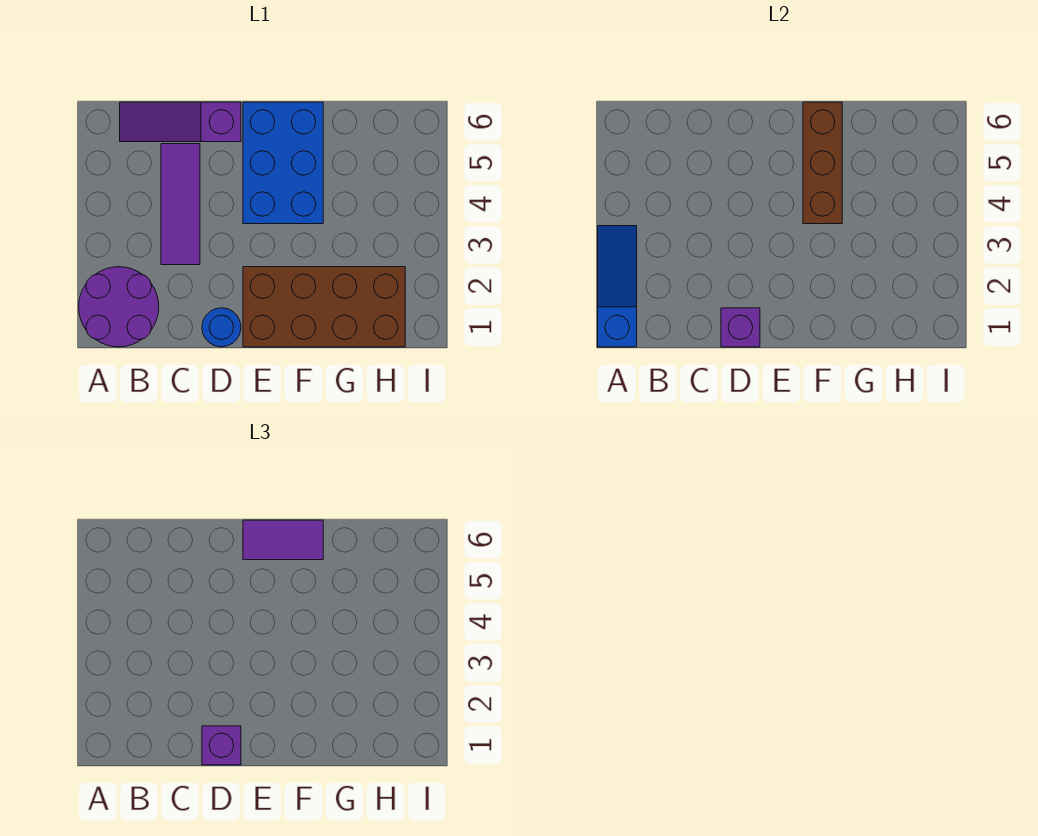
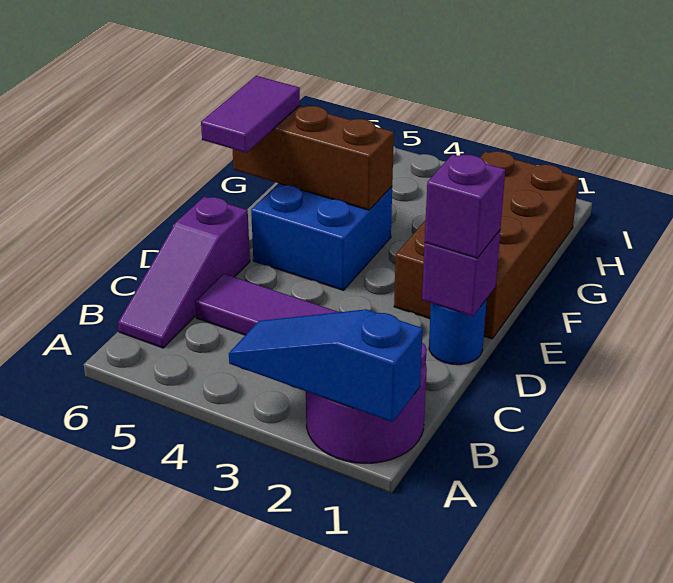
blue brick E4:F6 level 1 -> blue brick E4:F5 level 1

